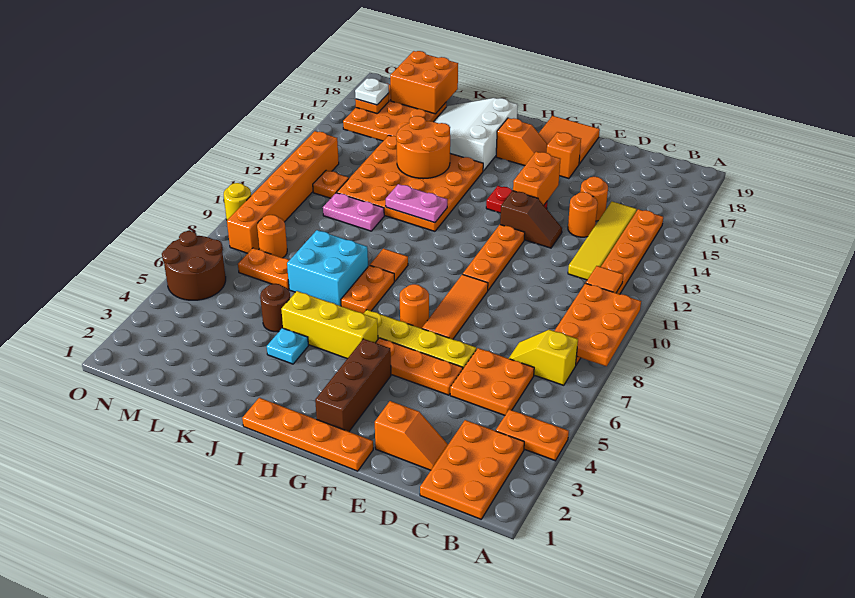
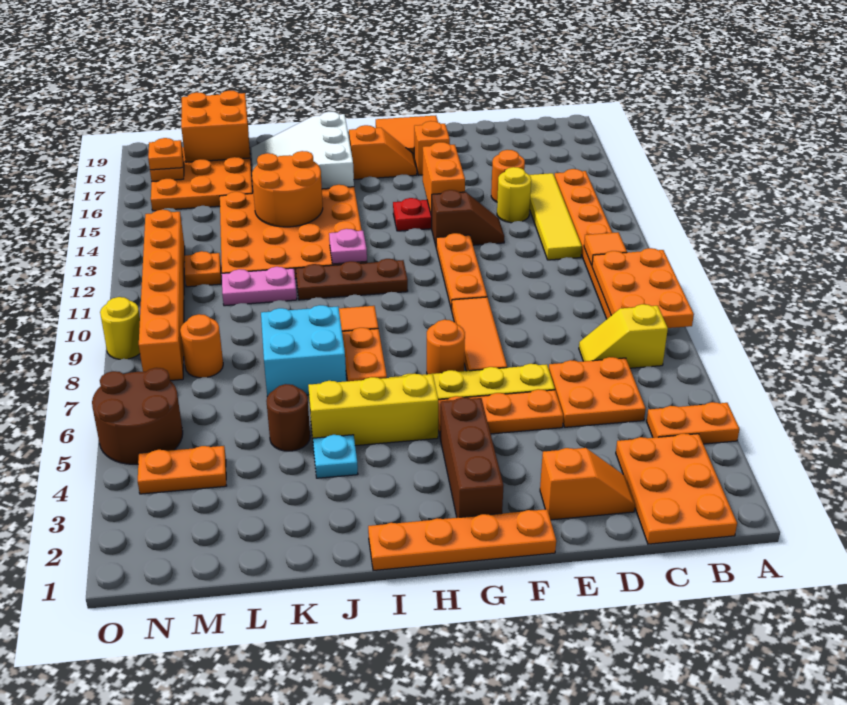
orange round brick D14 level 1 -> yellow round brick D14 level 1
none -> brown plate H11:J11 level 1
pink plate I12:J12 level 2 -> pink plate I12 level 2
orange plate L7:M7 level 1 -> orange plate M4:N4 level 1
white plate N17 level 3 -> orange plate N17 level 3

